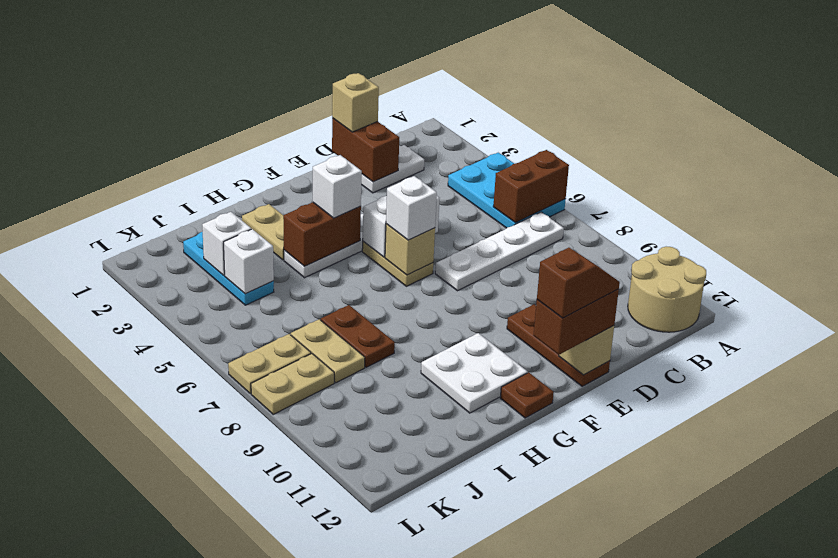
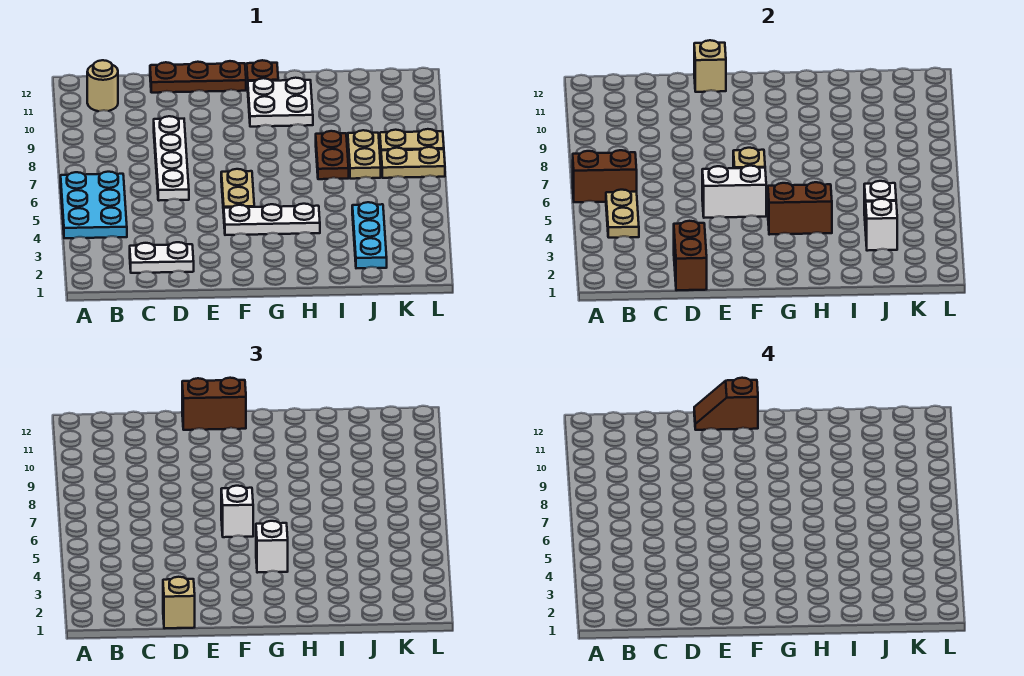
tan round brick A11:B12 level 1 -> tan round brick B11 level 1
white plate B7:E7 level 1 -> white plate D6:D9 level 1
brown plate E10:E12 level 1 -> brown plate D12:F12 level 1
tan plate H2:H3 level 1 -> tan plate B4:B5 level 2

